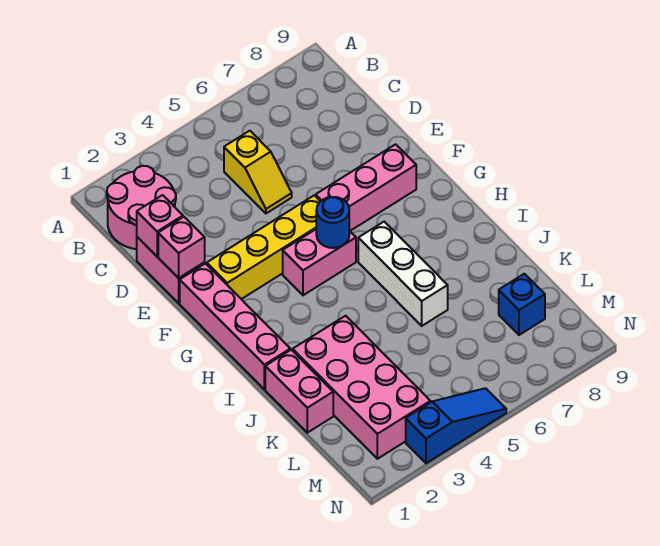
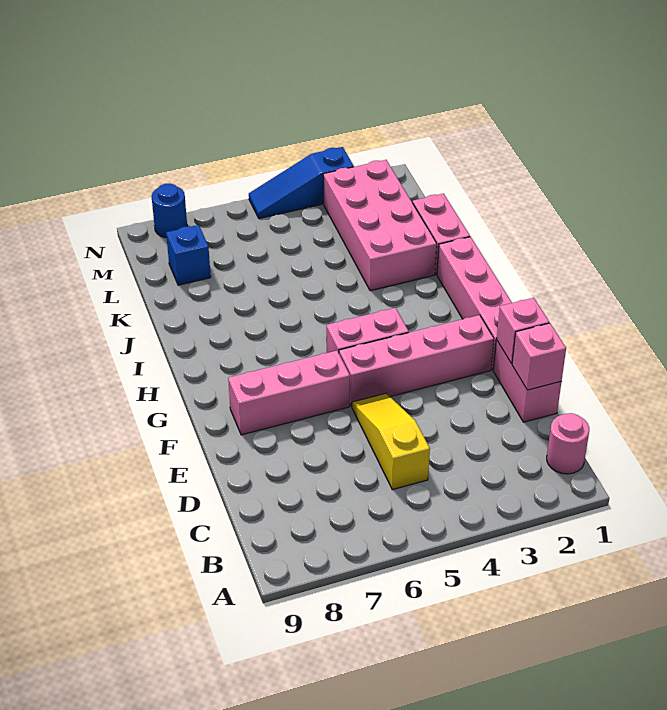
pink round brick B1:C2 level 1 -> pink round brick B1 level 1
yellow slope C5:D5 level 1 top C -> yellow slope C5:E5 level 1 top C
yellow brick F2:F5 level 1 -> pink brick F2:F5 level 1
blue round brick G5 level 2 -> blue round brick N8 level 1
white brick H6:J6 level 1 -> none

